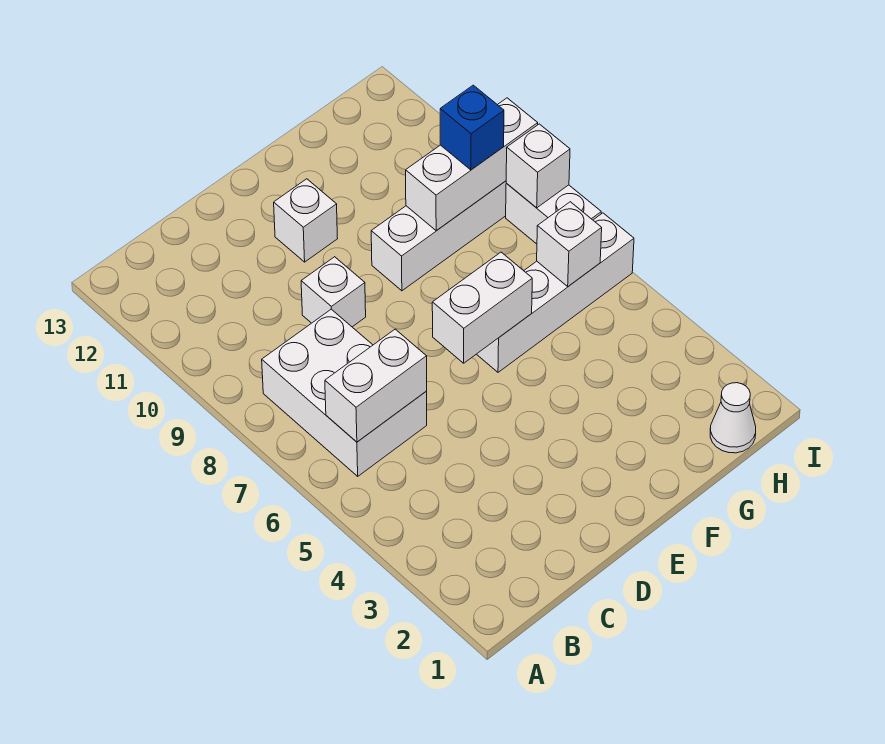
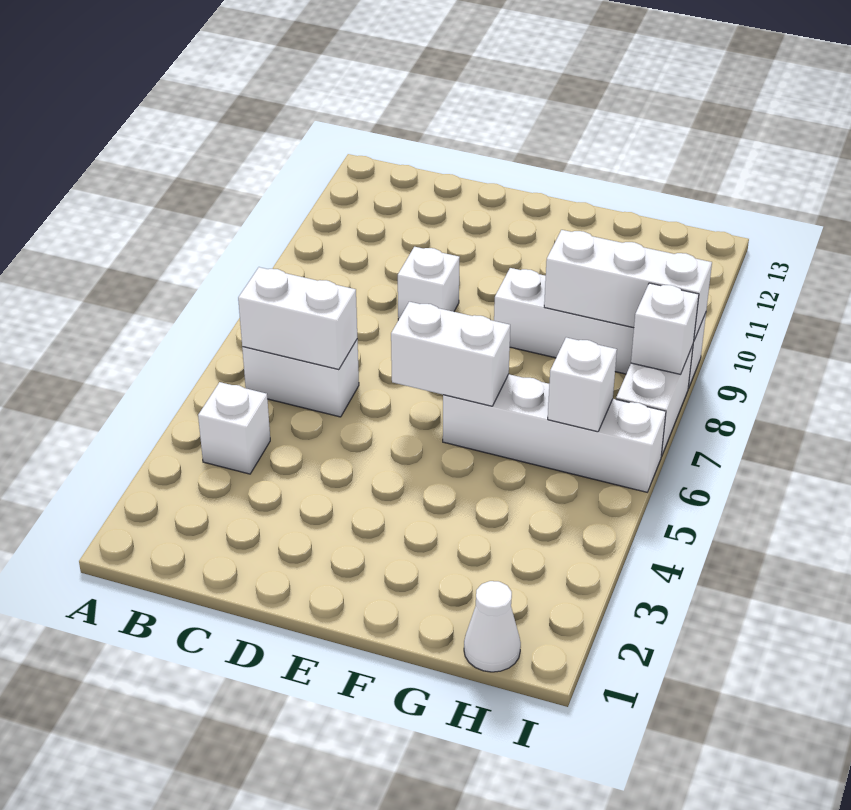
white brick B6:C8 level 1 -> white brick B6:C6 level 1
white brick E11 level 1 -> white brick B4 level 1
blue brick H9 level 3 -> none

